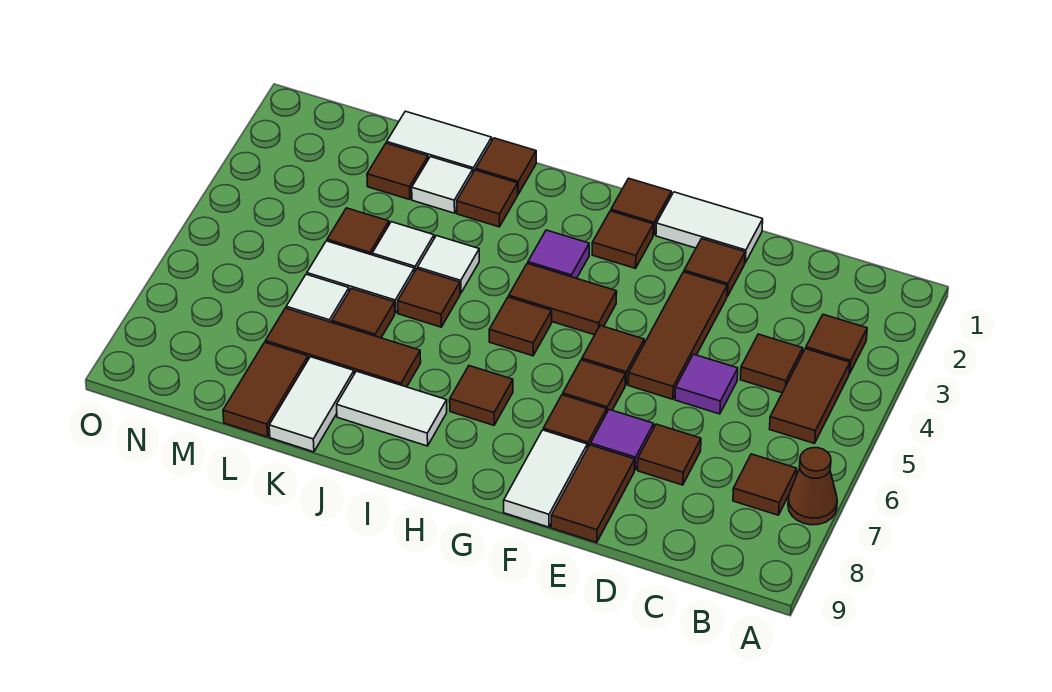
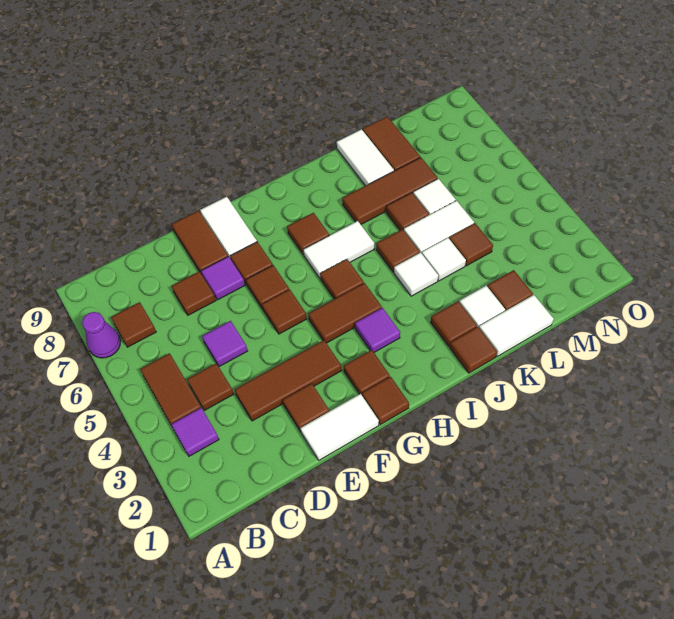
brown cone A7 level 1 -> purple cone A7 level 1
brown tile B3 level 1 -> purple tile B3 level 1
brown tile E3:E5 level 1 -> brown tile D3:F3 level 1
white tile I8:J8 level 1 -> white tile H6:I6 level 1

